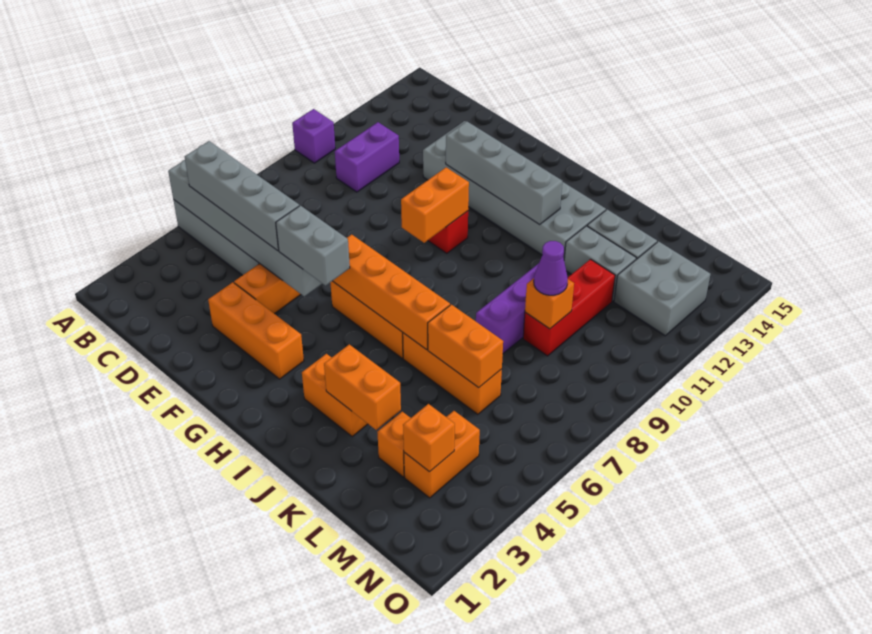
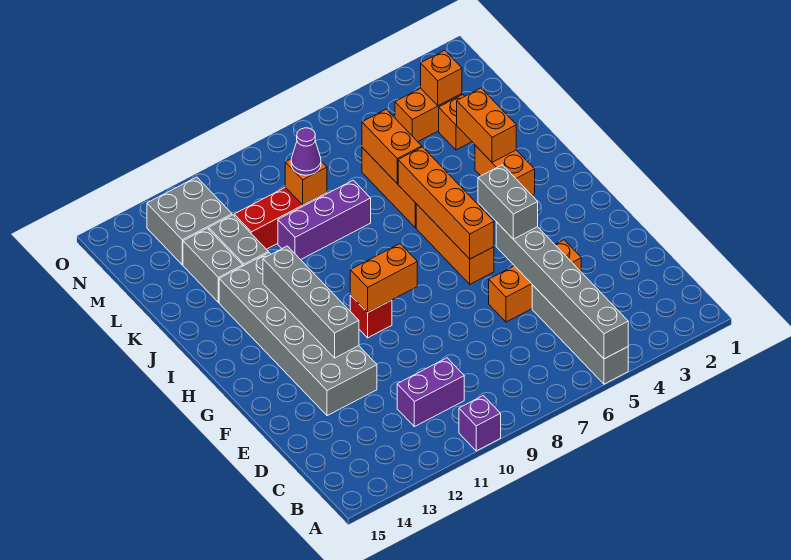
grey brick B5:E5 level 3 -> none
orange brick E3:G3 level 1 -> none

